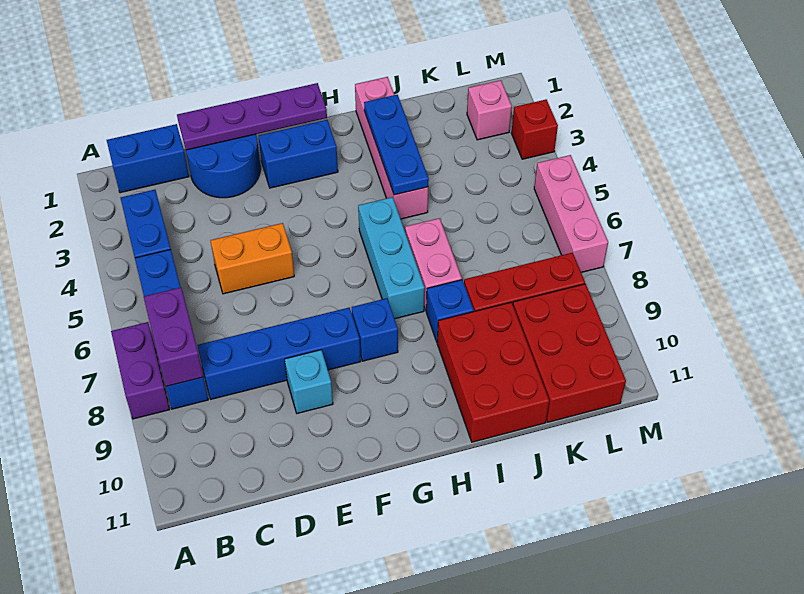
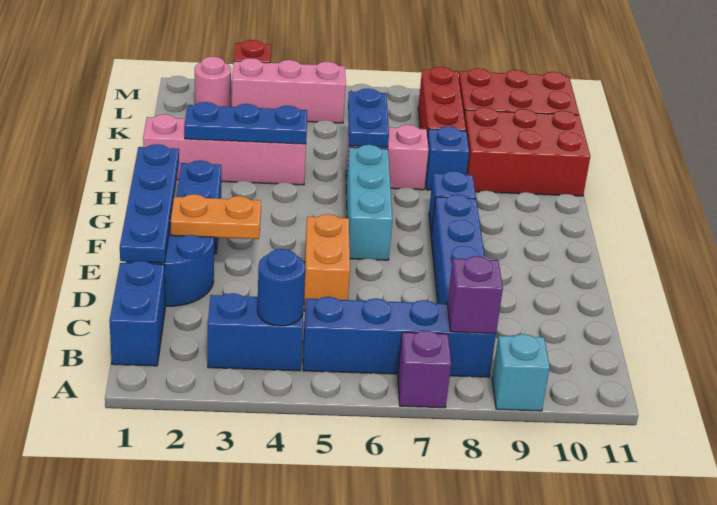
purple brick A7:A8 level 1 -> purple brick A7 level 1
none -> blue round brick B4 level 2
purple brick B7:B8 level 2 -> purple brick B8 level 2
purple plate D1:G1 level 2 -> blue plate D1:G1 level 2
none -> orange plate E2:E3 level 2
cyan brick E9 level 1 -> cyan brick A9 level 1
cyan brick H5:H7 level 1 -> cyan brick F6:H6 level 1
none -> blue plate I6:J6 level 2
pink brick L2 level 1 -> pink round brick L2 level 1
pink brick M5:M7 level 1 -> pink brick L3:L5 level 1

